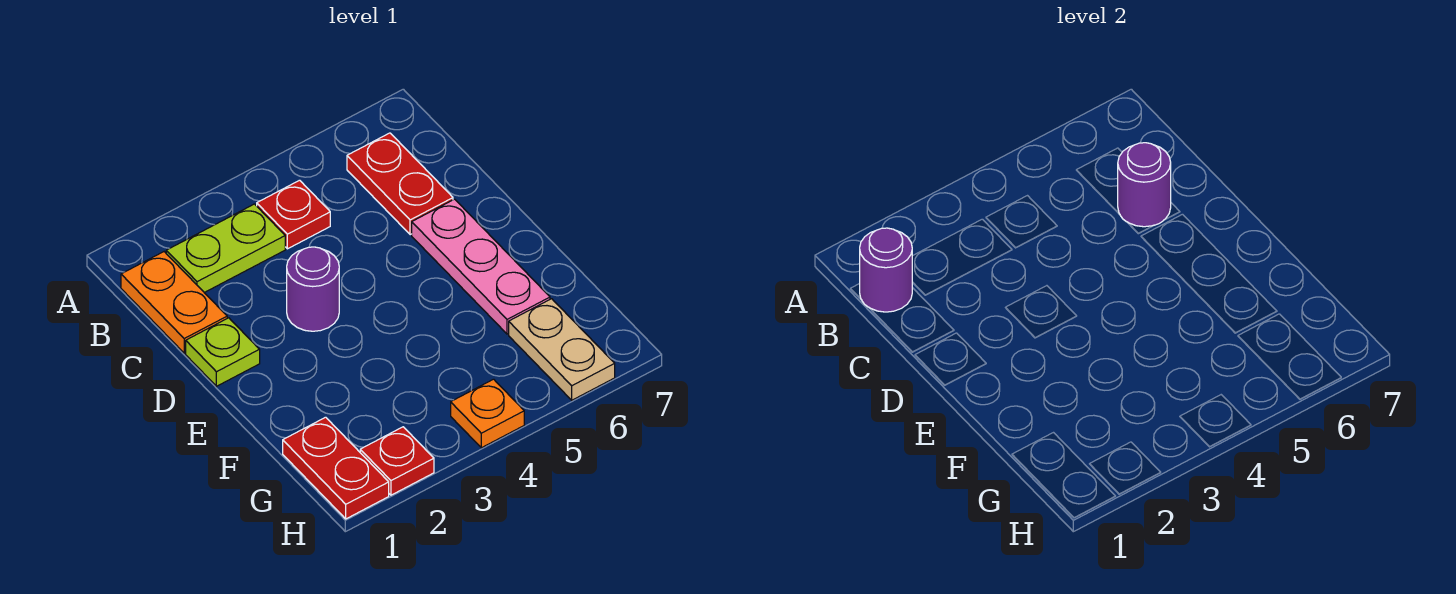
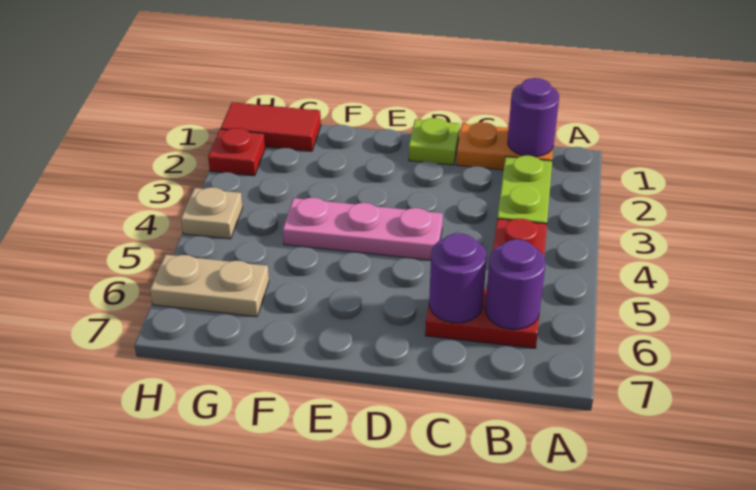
purple round brick D3 level 1 -> purple round brick B6 level 2
pink plate D6:F6 level 1 -> pink plate D4:F4 level 1
red plate G1:H1 level 1 -> red tile G1:H1 level 1
orange plate H4 level 1 -> tan plate H4 level 1

